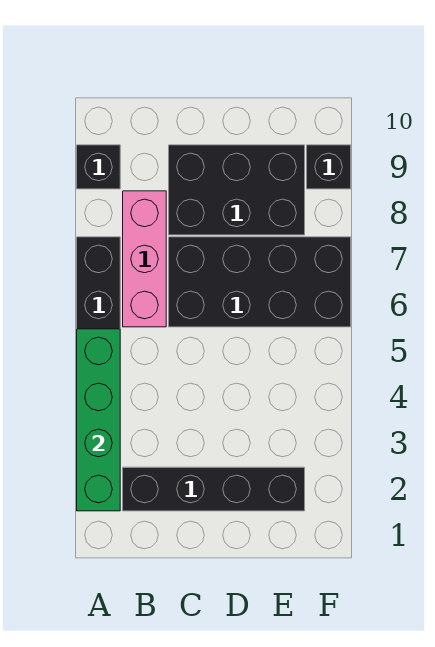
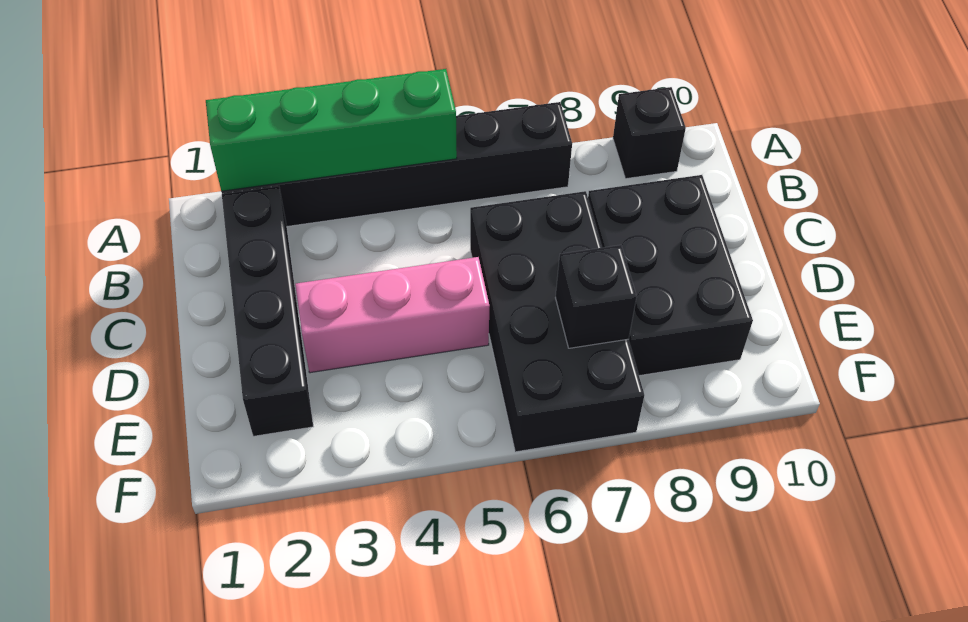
pink brick B6:B8 level 1 -> pink brick D3:D5 level 1
black brick F9 level 1 -> black brick E7 level 2

